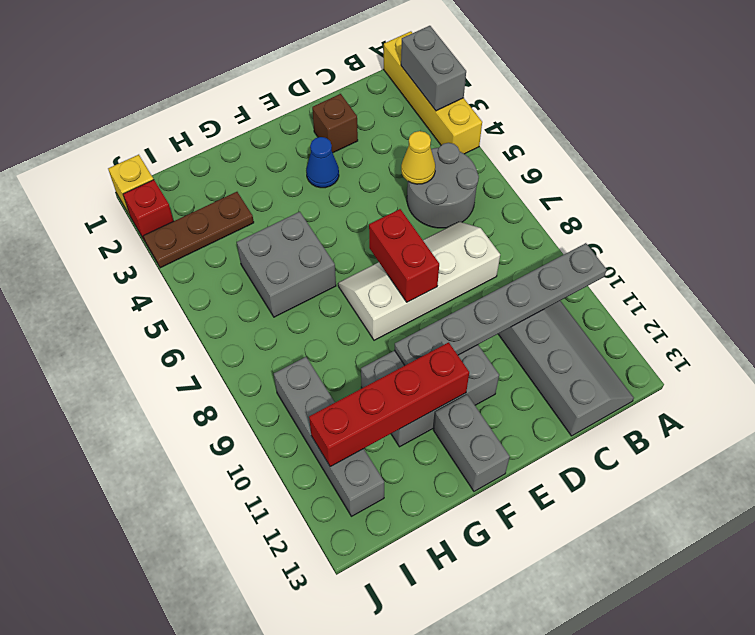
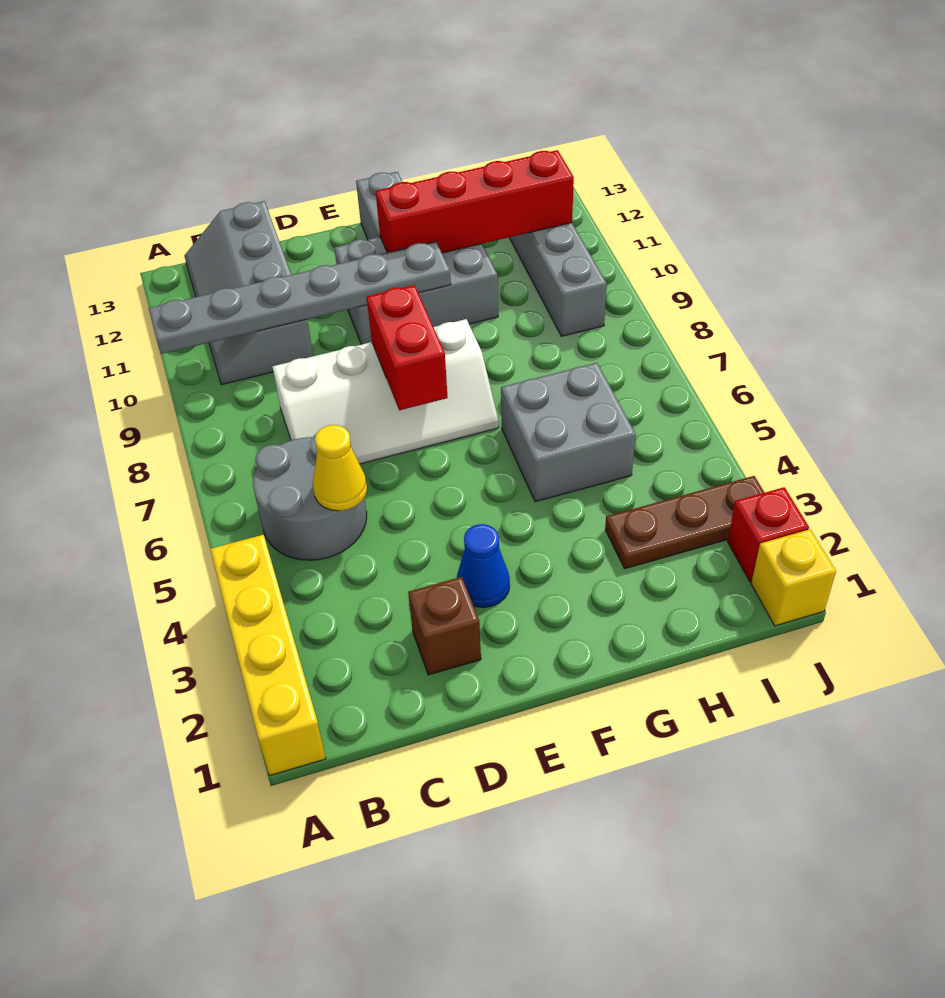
grey brick A2:A3 level 2 -> none

